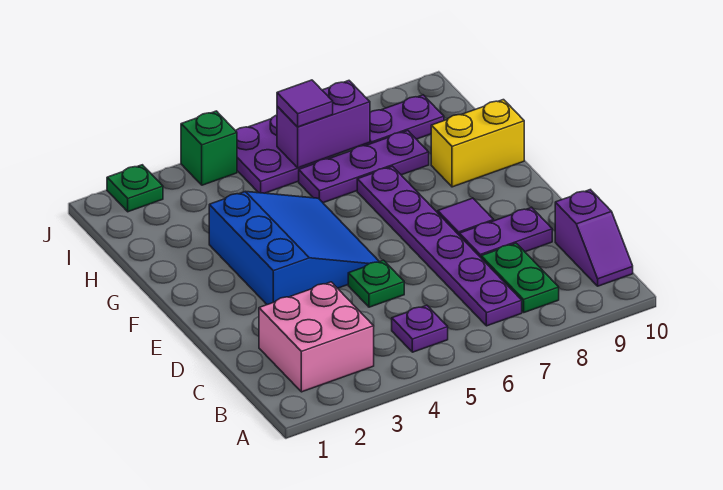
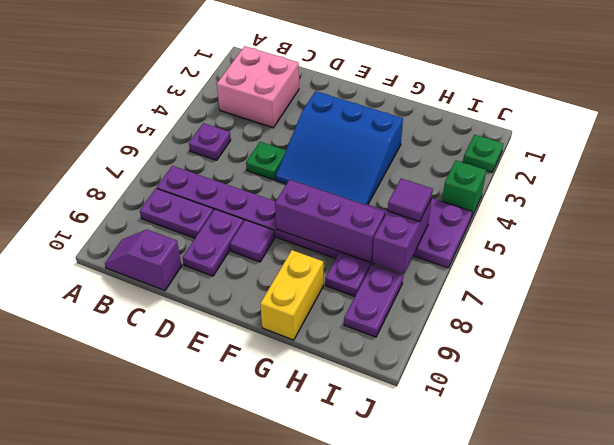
green plate B8:C8 level 1 -> purple plate B8:C8 level 1
none -> purple brick F7:H7 level 2

